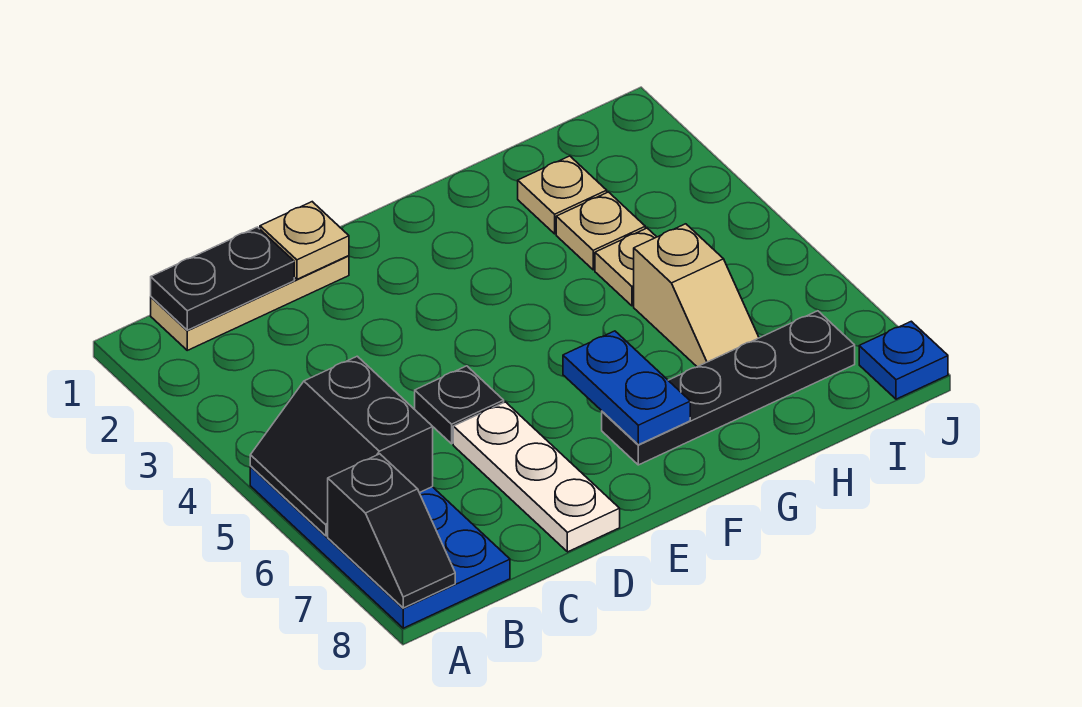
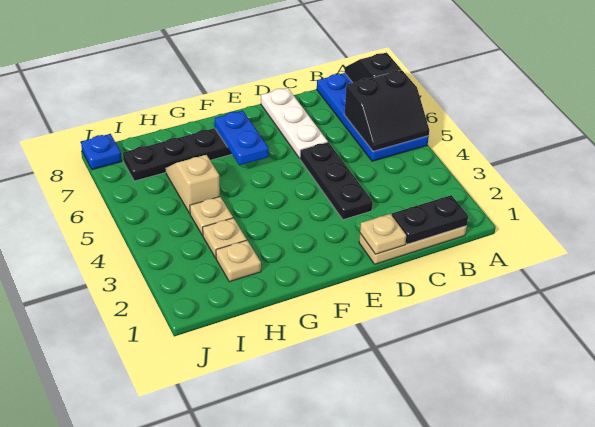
black slope A5:B6 level 2 top B -> black slope A5:B6 level 2 top 6
black plate D5 level 1 -> black plate D3:D5 level 1

